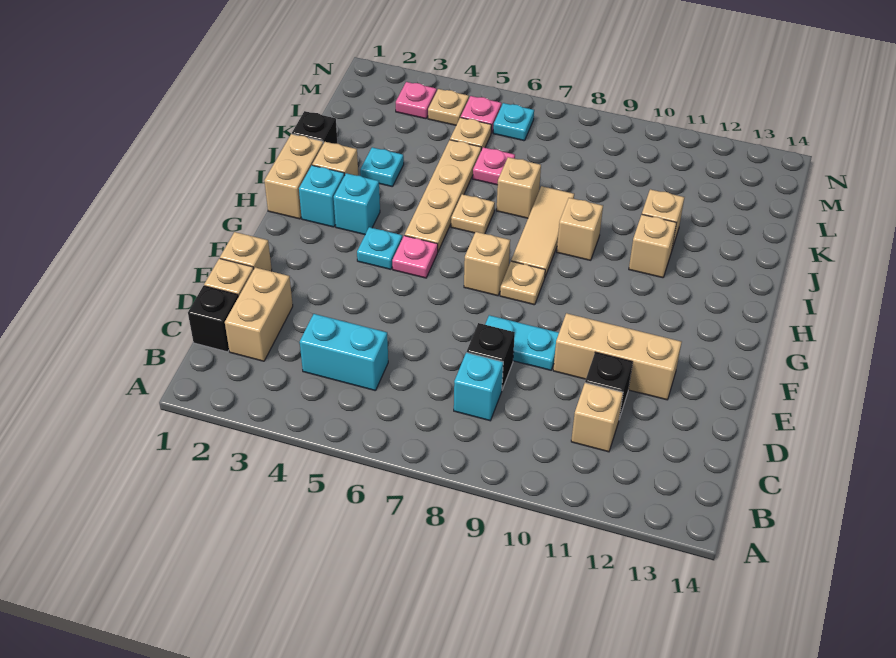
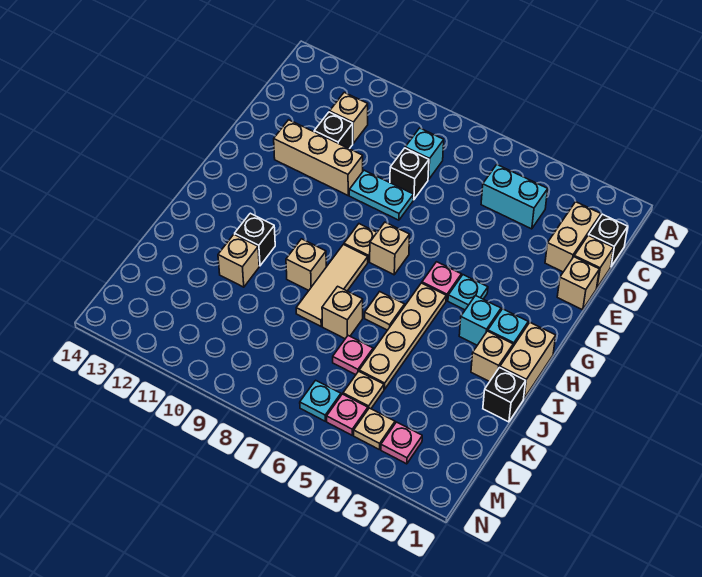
tan brick I11 level 1 -> black brick I11 level 1
cyan plate J3 level 1 -> none

